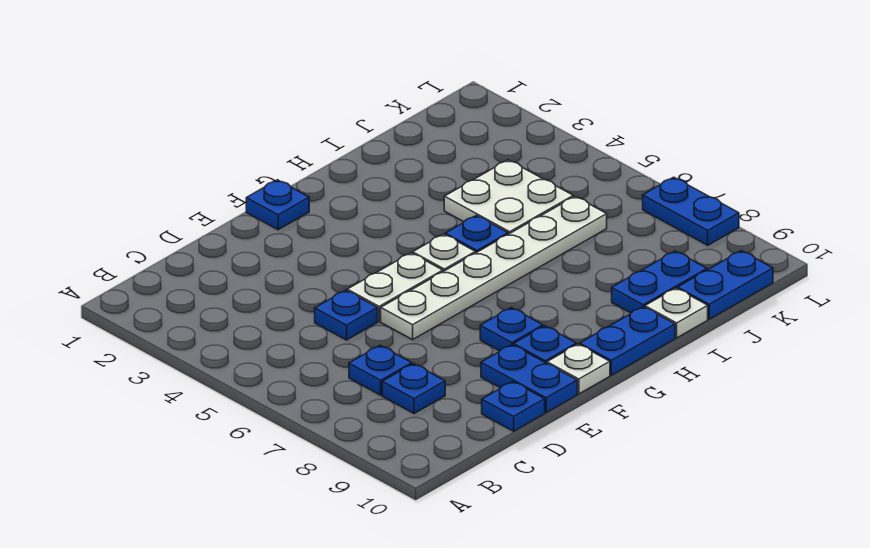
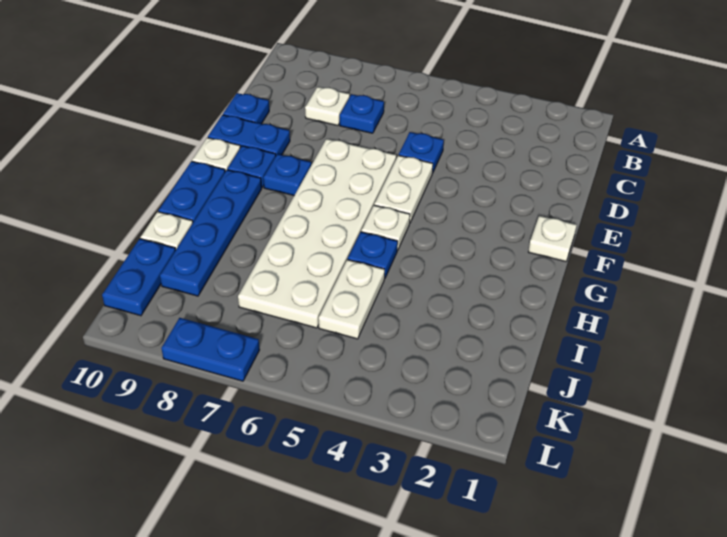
blue plate C8 level 1 -> white plate C8 level 1
white plate E6:J6 level 1 -> white plate E6:J7 level 1
blue plate F1 level 1 -> white plate F1 level 1
white plate I4:J5 level 1 -> white plate I5:J5 level 1
blue plate I9:J9 level 1 -> blue plate G9:J9 level 1

